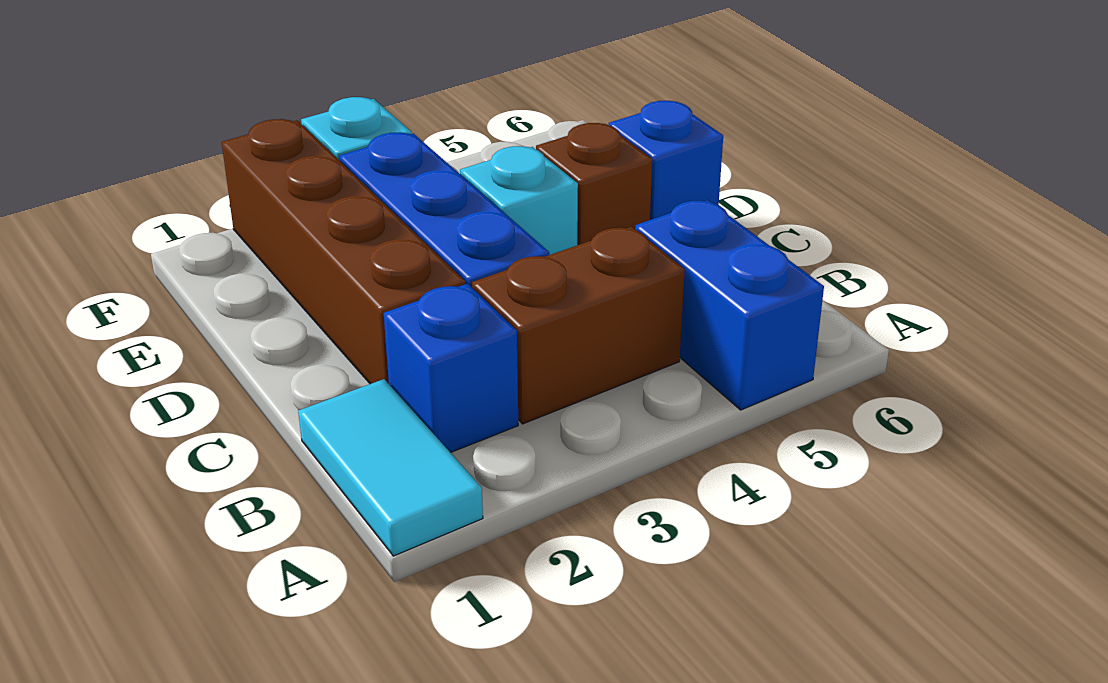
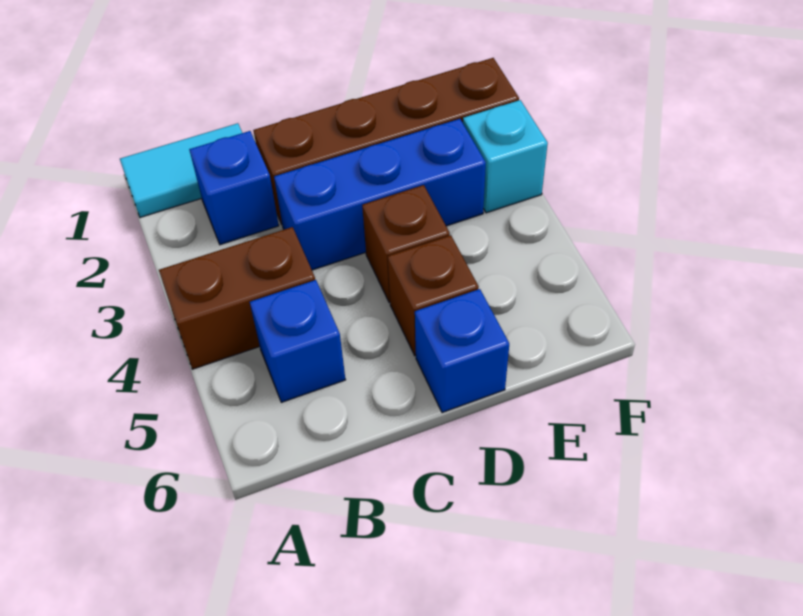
blue brick A5:B5 level 1 -> blue brick B5 level 1
brown brick B3:B4 level 1 -> brown brick A4:B4 level 1
cyan brick D4 level 1 -> brown brick D4 level 1

